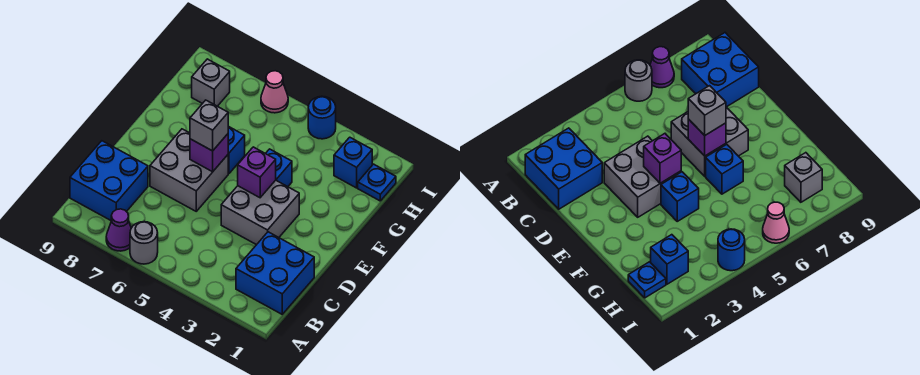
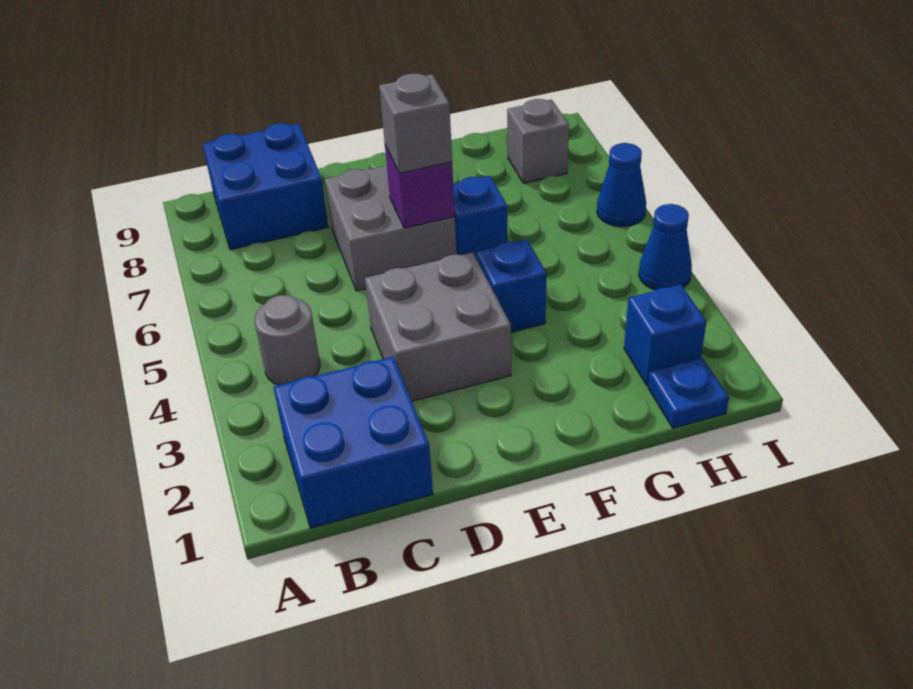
grey round brick A6 level 1 -> grey round brick B4 level 1
purple cone A7 level 1 -> none
purple brick E4 level 2 -> none
blue round brick I4 level 1 -> blue cone I4 level 1
pink cone I6 level 1 -> blue cone I6 level 1

